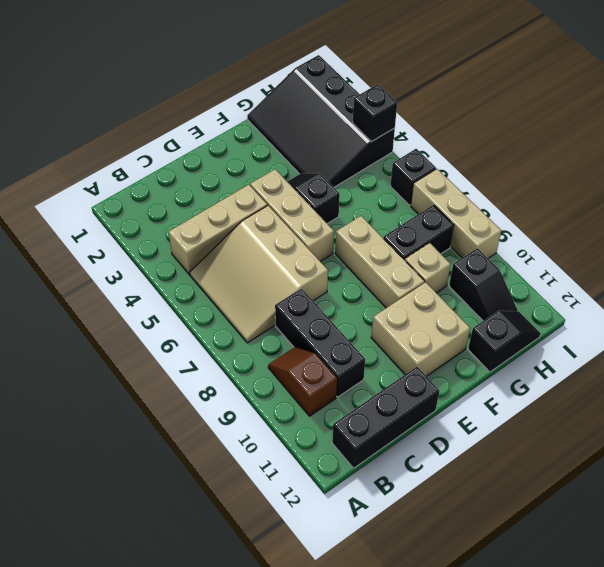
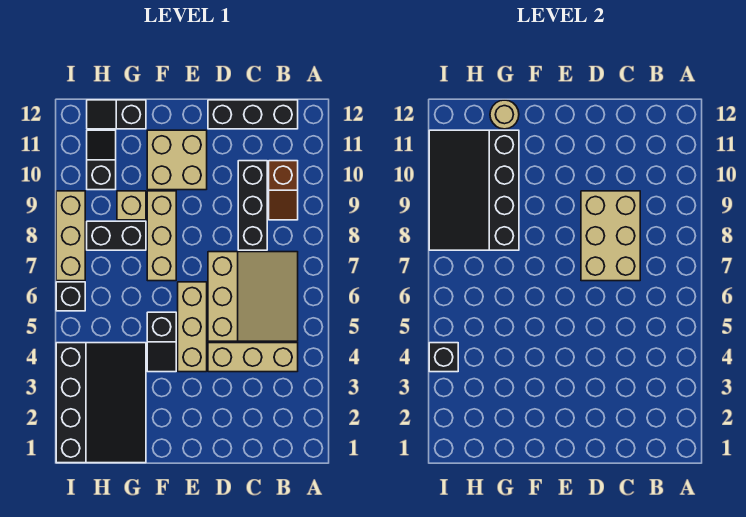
none -> tan brick C7:D9 level 2
none -> black slope G8:I11 level 2 top G
none -> tan round brick G12 level 2

